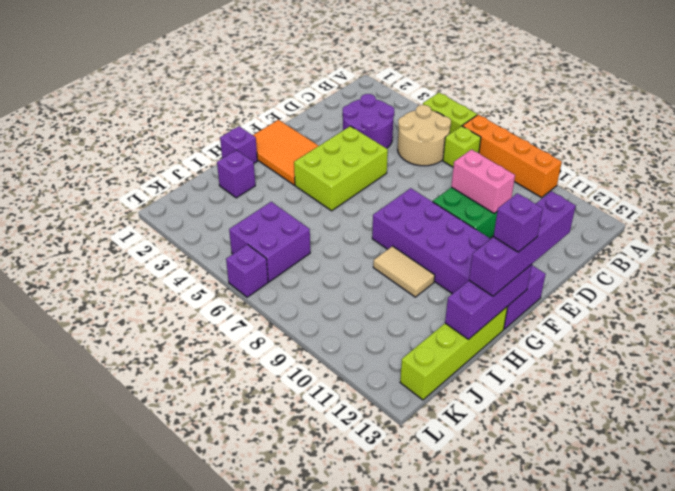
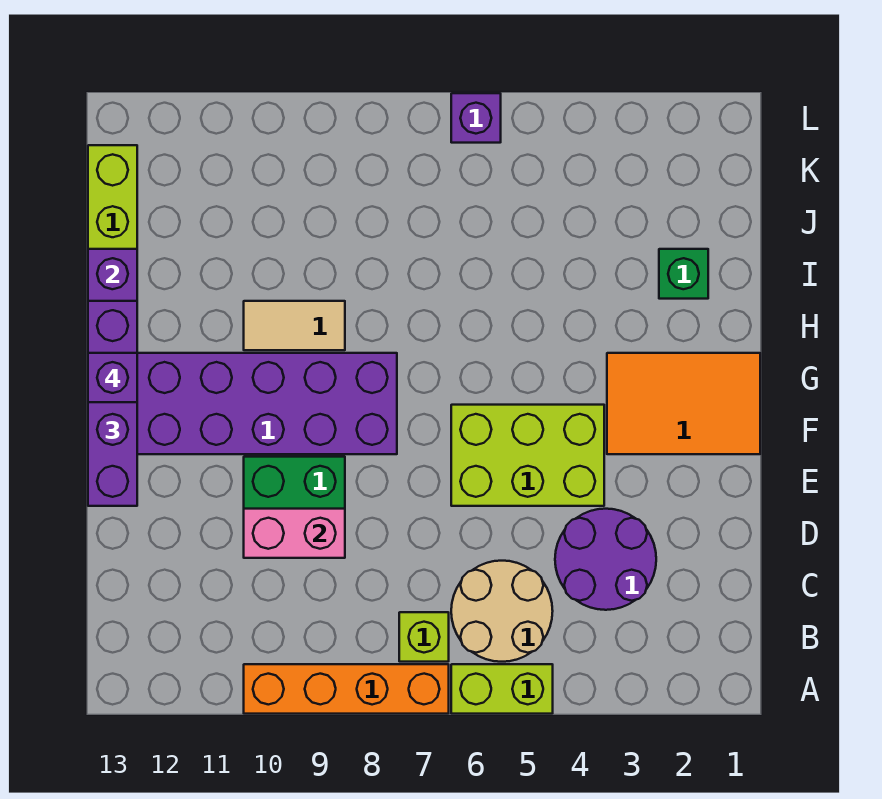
lime brick E4:G5 level 1 -> lime brick E4:F6 level 1
purple brick H1 level 1 -> none
purple brick I2 level 1 -> green brick I2 level 1
purple brick J5:K6 level 1 -> none

